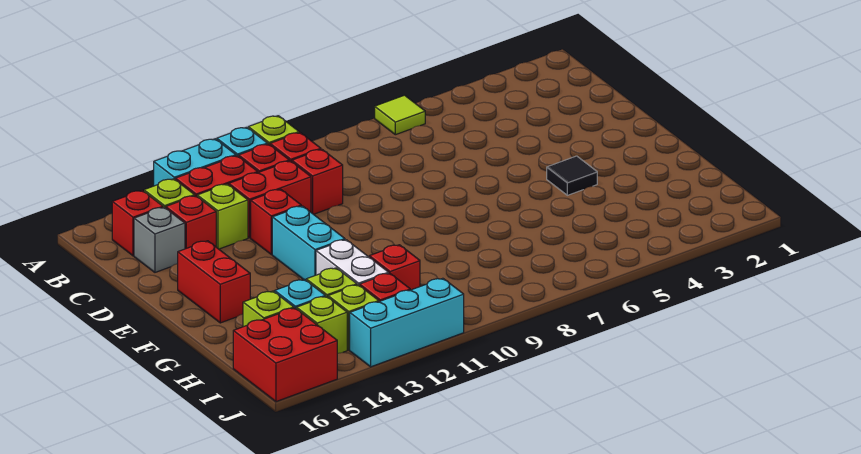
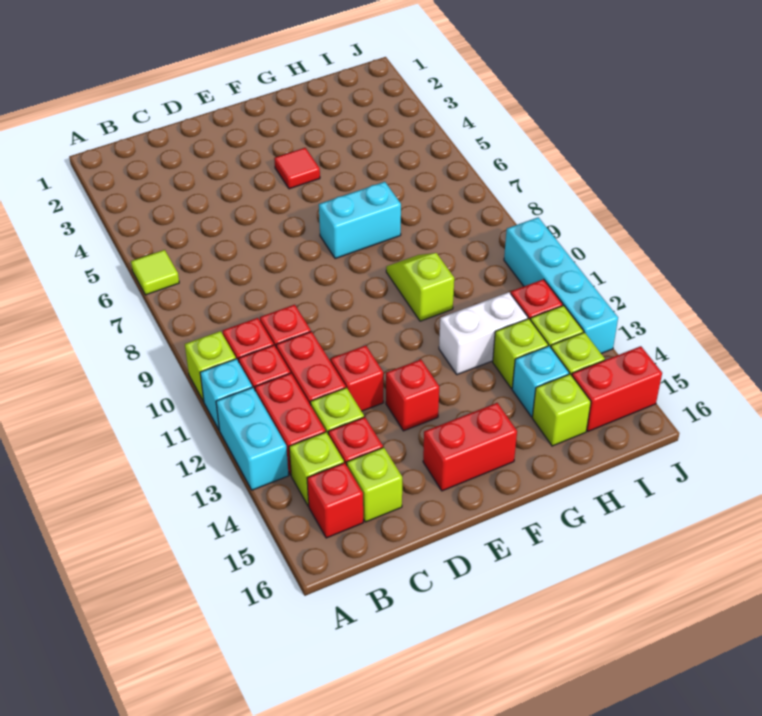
grey brick C15 level 1 -> lime brick C15 level 1
cyan brick E12:F12 level 1 -> cyan brick F7:G7 level 1
black tile F4 level 1 -> red tile F4 level 1
none -> lime slope G9:G10 level 1 top 10
red brick H11 level 1 -> red brick E13 level 1
red brick I15:J16 level 1 -> red brick I15:J15 level 1
cyan brick J11:J13 level 1 -> cyan brick J10:J13 level 1

